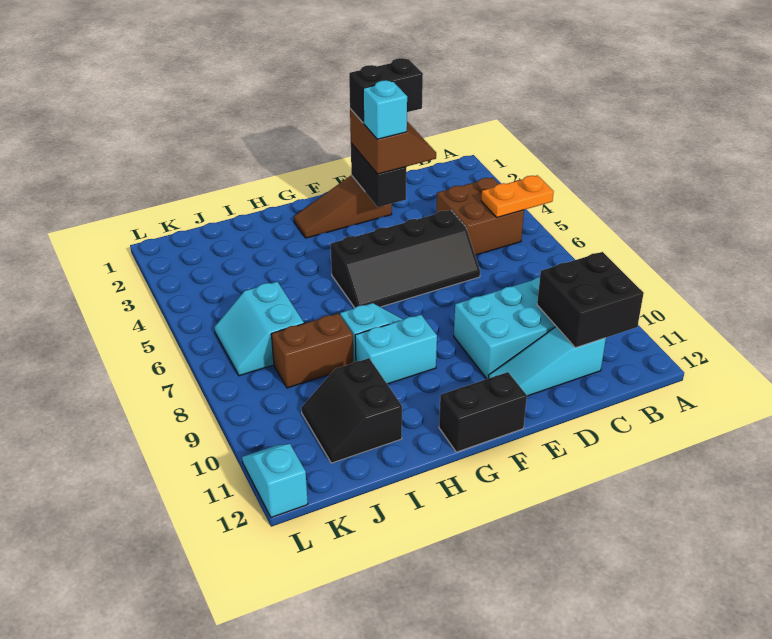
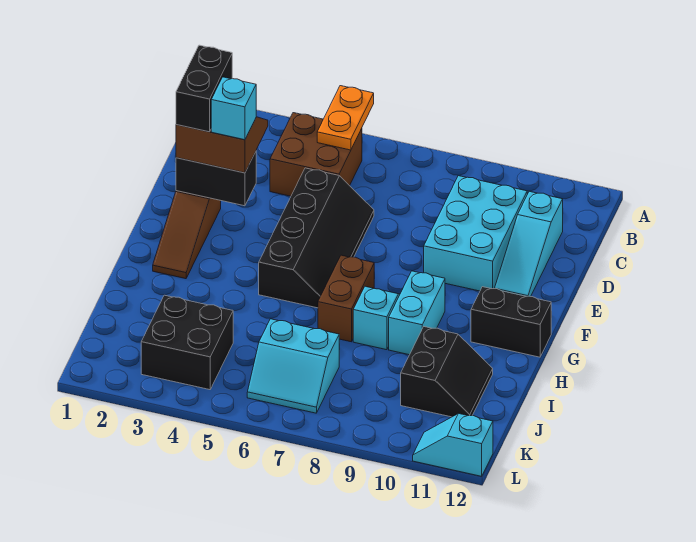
black brick B10:C11 level 2 -> black brick J3:K4 level 1
black brick F12:G12 level 1 -> black brick G11:G12 level 1
brown brick I8:J8 level 1 -> brown brick G7:H7 level 1
black slope I10:J11 level 1 top I -> black slope I10:J11 level 1 top 10

